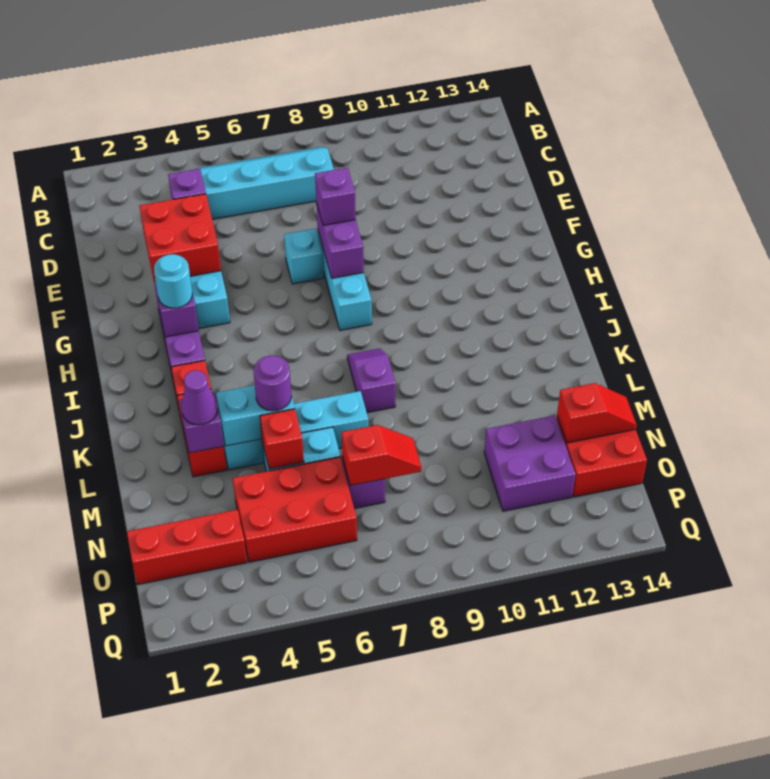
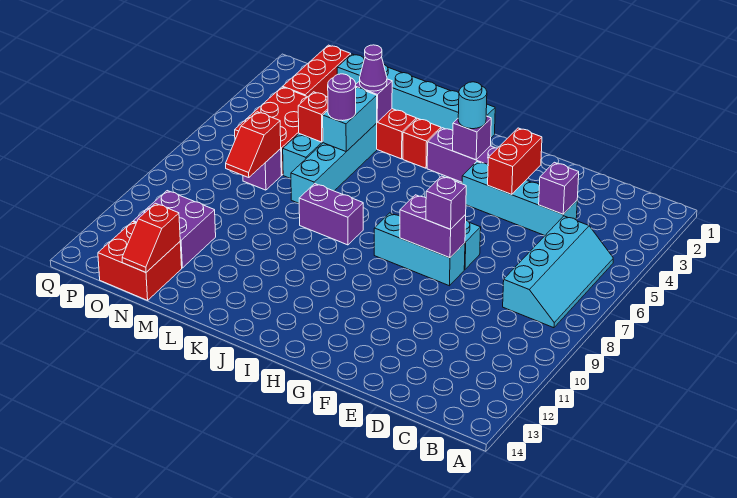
red brick E3:F4 level 2 -> red brick F3:F4 level 2
none -> cyan brick I1:N1 level 1
purple slope J8:K8 level 1 top K -> purple brick J8:K8 level 1

